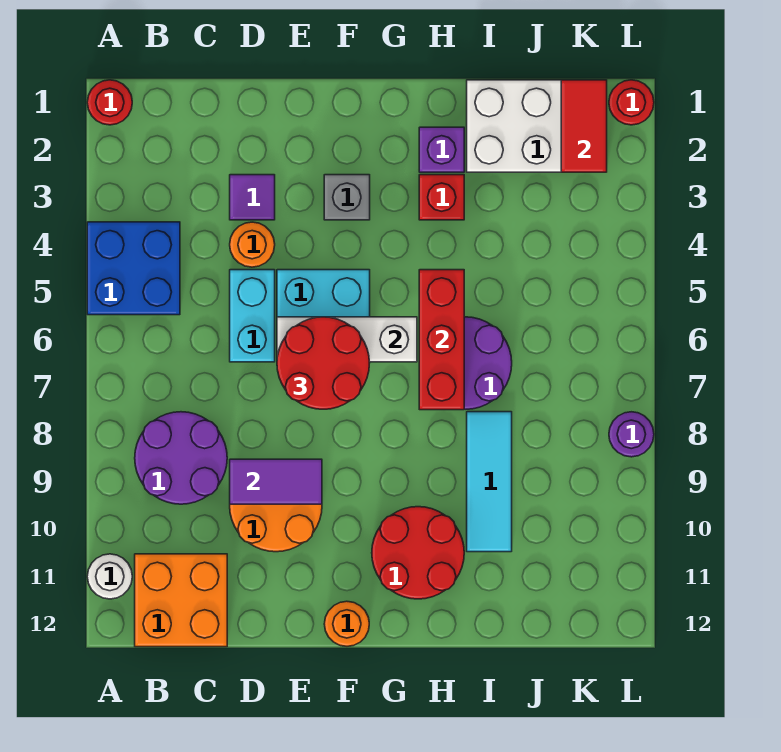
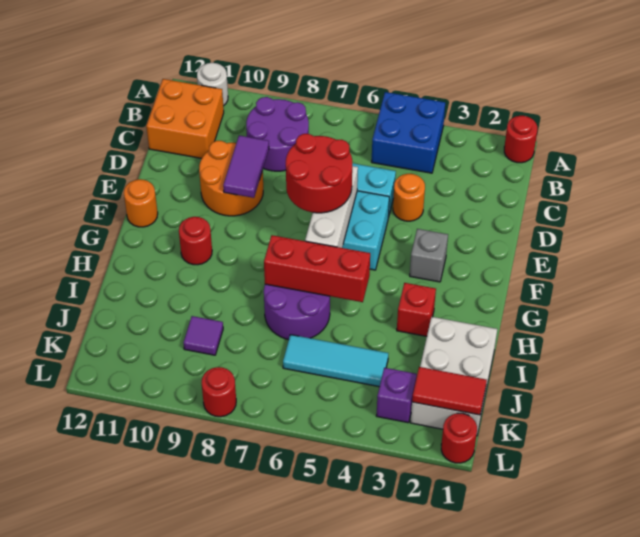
purple tile D3 level 1 -> purple tile J9 level 1
red round brick G10:H11 level 1 -> red round brick G10 level 1
purple brick H2 level 1 -> purple brick K3 level 1
cyan tile I8:I10 level 1 -> cyan tile J4:J6 level 1
purple round brick L8 level 1 -> red round brick L8 level 1

